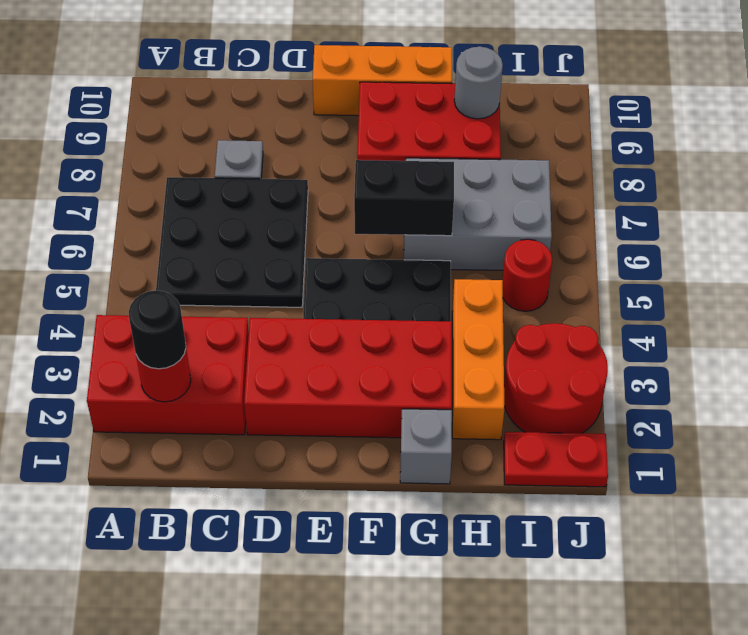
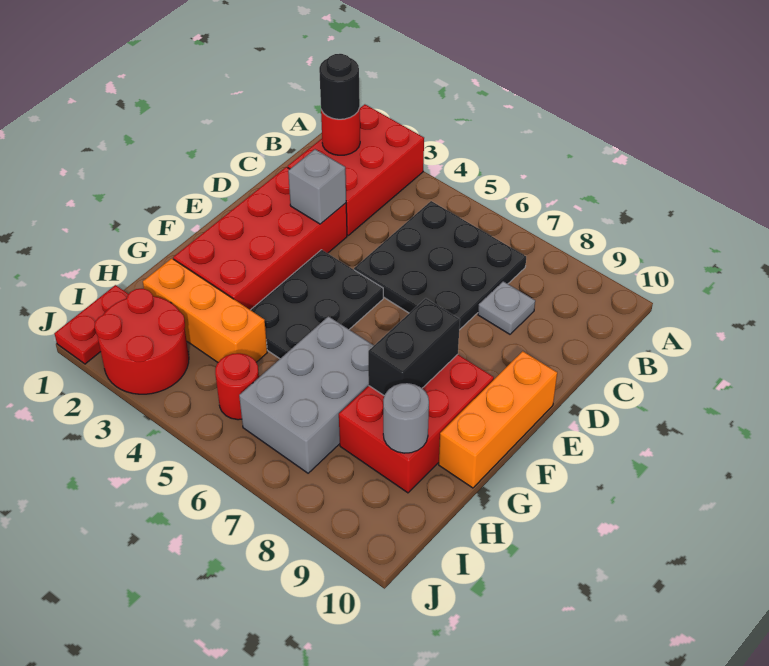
black brick F6:G6 level 2 -> black brick F8:G8 level 2
grey brick G1 level 1 -> grey brick D3 level 2

